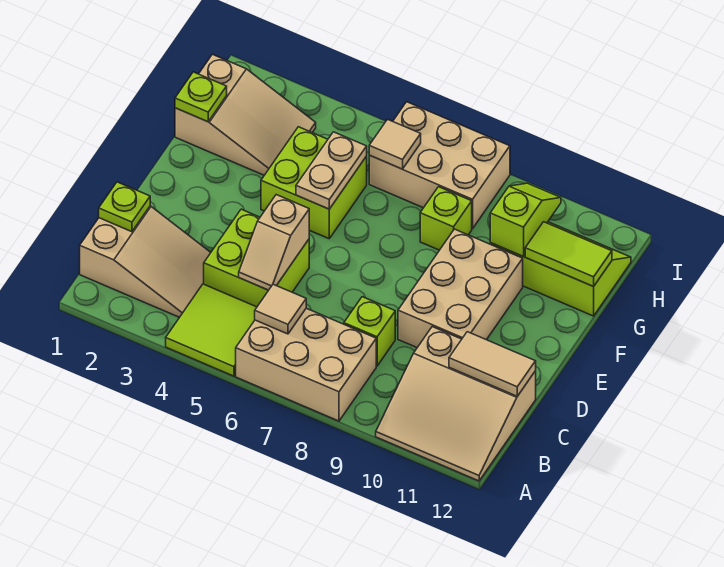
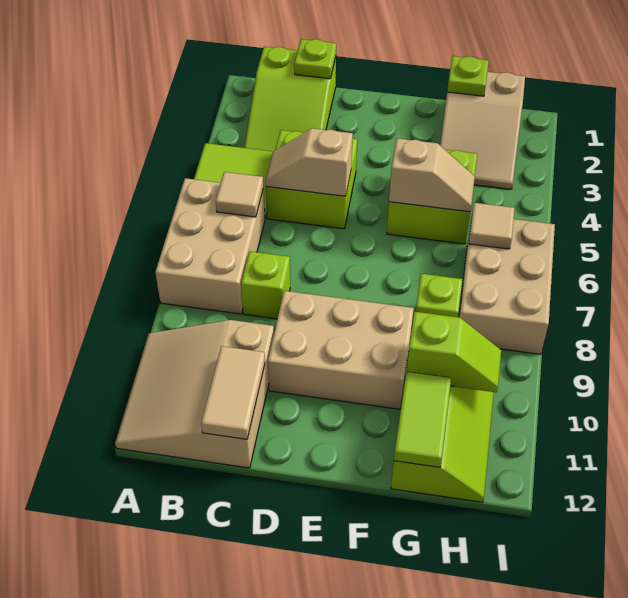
tan slope B1:C3 level 1 top 1 -> lime slope B1:C3 level 1 top 1
tan plate F5:G5 level 2 -> tan slope F5:G5 level 2 top F

